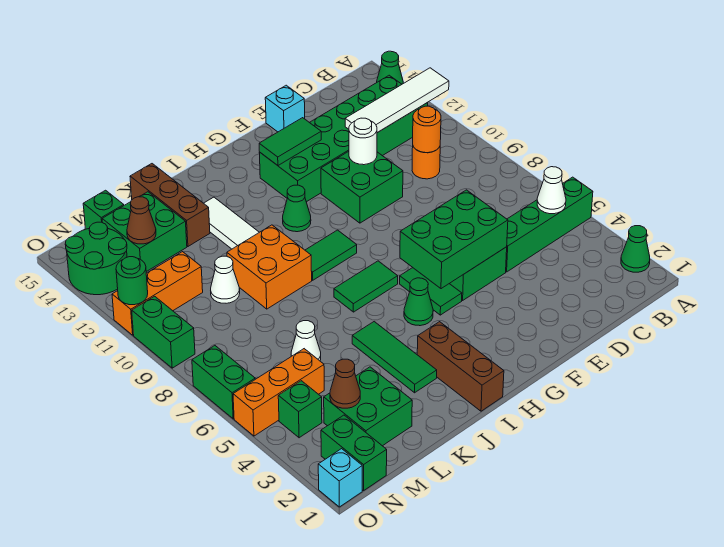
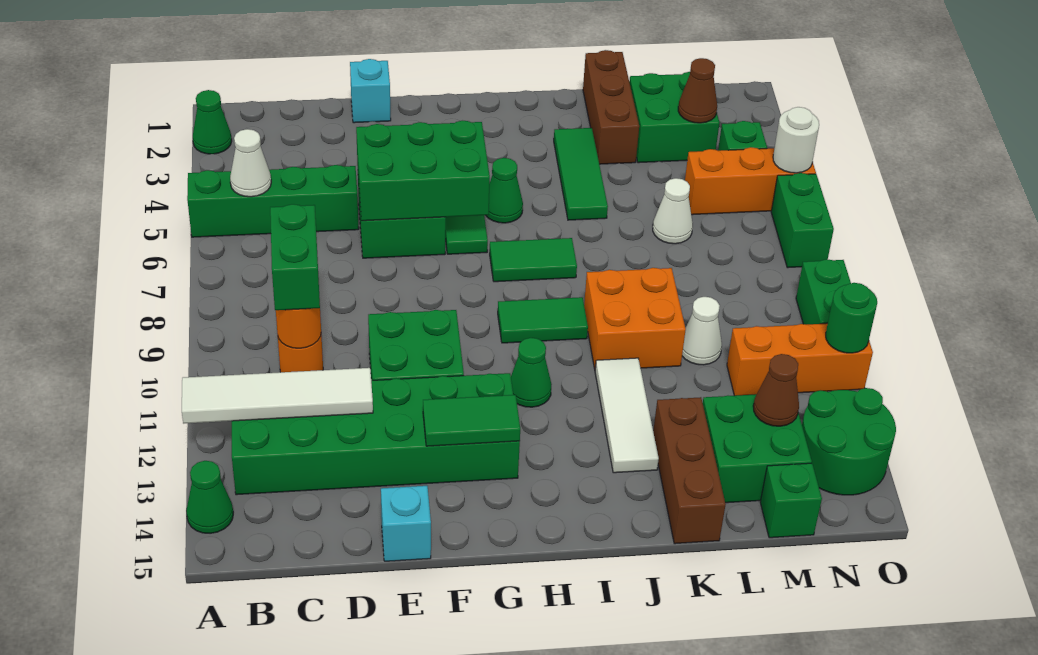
white round brick E11 level 2 -> white round brick O5 level 2
brown brick I1:I3 level 1 -> brown brick K1:K3 level 1
green brick N1:N2 level 1 -> green brick C9:C10 level 3
cyan brick O1 level 1 -> cyan brick E1 level 1

